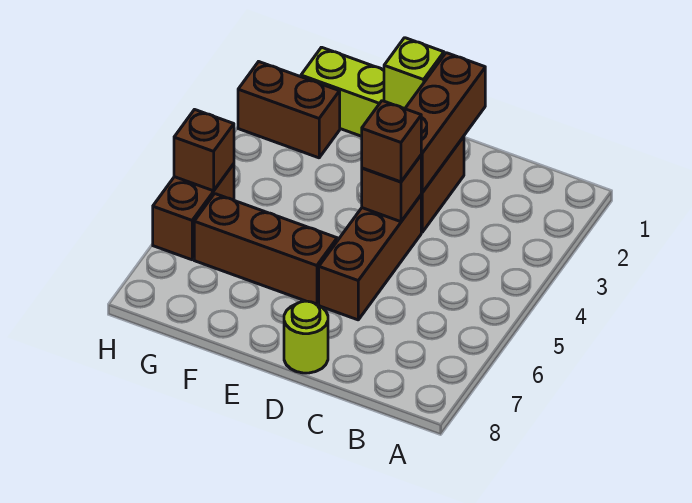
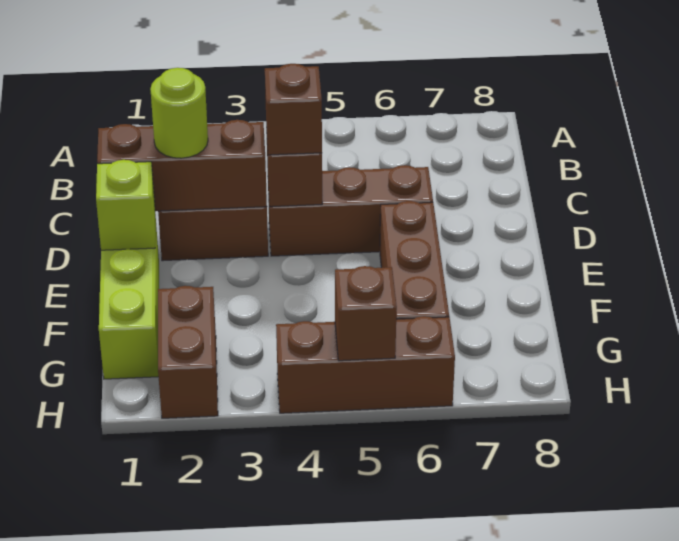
lime round brick D8 level 1 -> lime round brick D2 level 3
brown brick H5:H6 level 1 -> brown brick H4:H6 level 1

